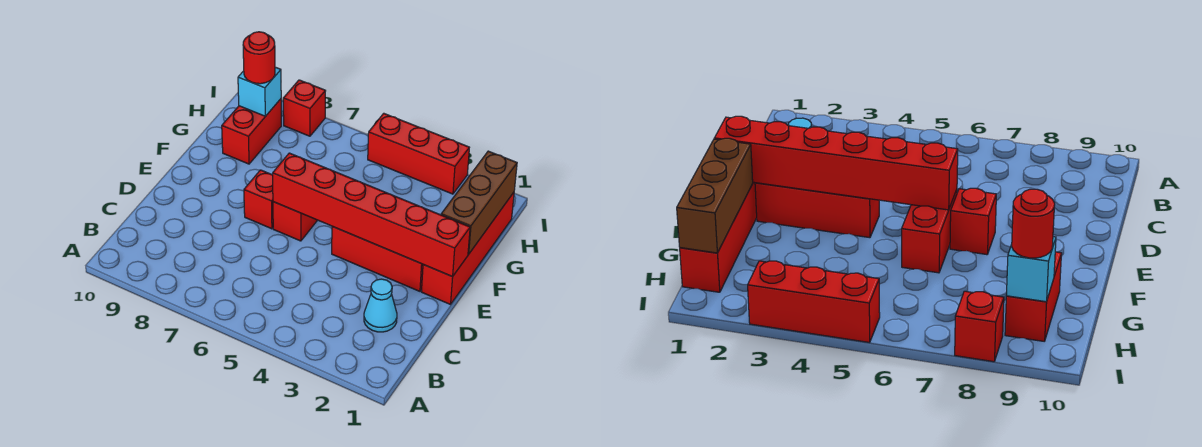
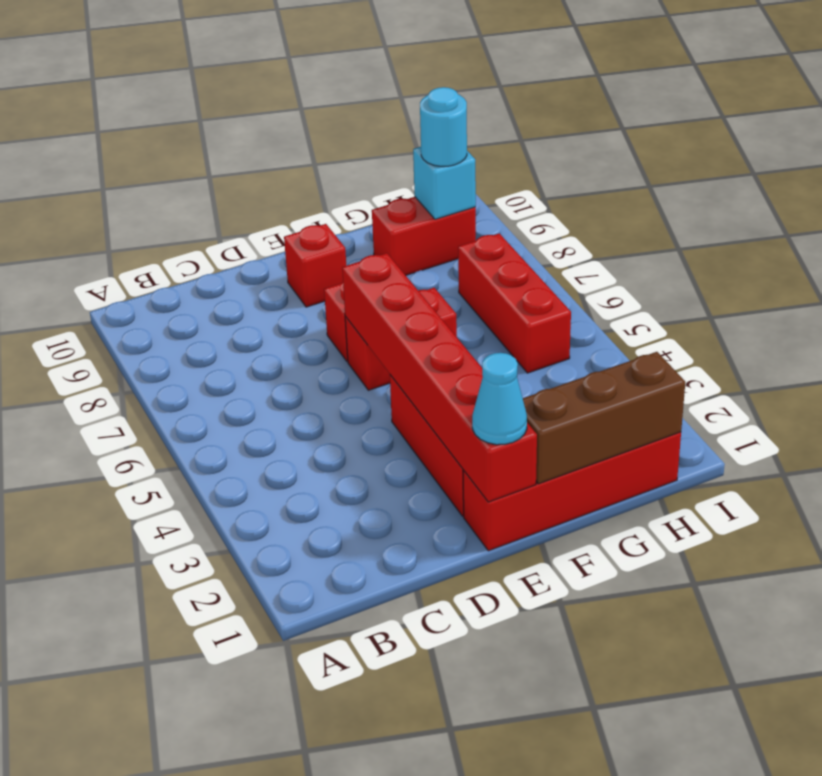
cyan cone C2 level 1 -> cyan cone E1 level 3
red round brick H9 level 3 -> cyan round brick H9 level 3
red brick I3:I5 level 1 -> red brick H5:H7 level 1
red brick I8 level 1 -> red brick E9 level 1

